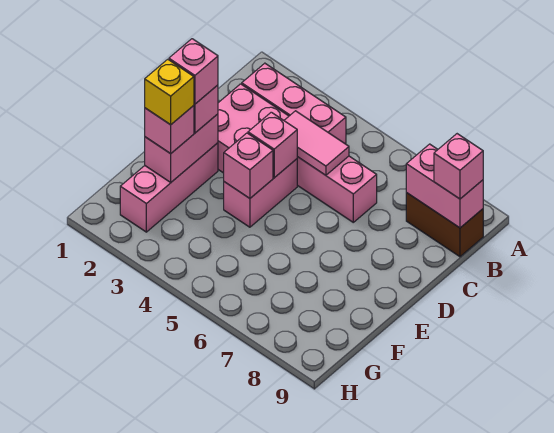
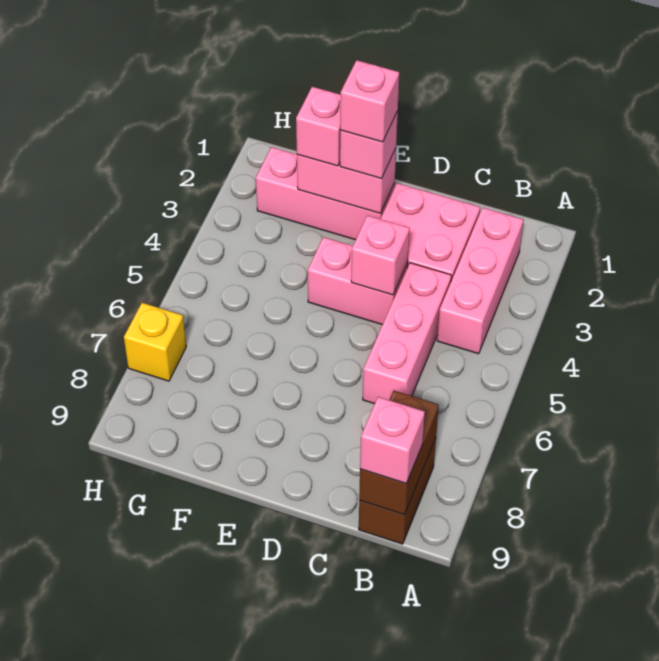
pink brick B8:B9 level 2 -> brown brick B8:B9 level 2
pink tile C4:C5 level 2 -> none
pink brick E4 level 2 -> none
yellow brick F2 level 4 -> yellow brick H7 level 1

